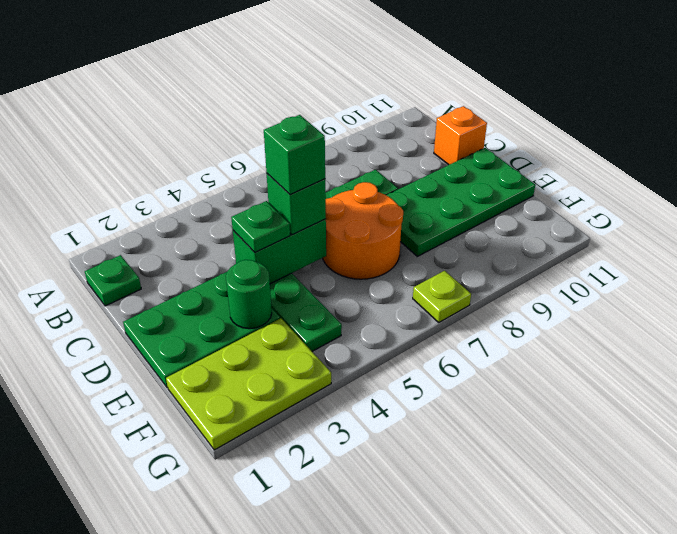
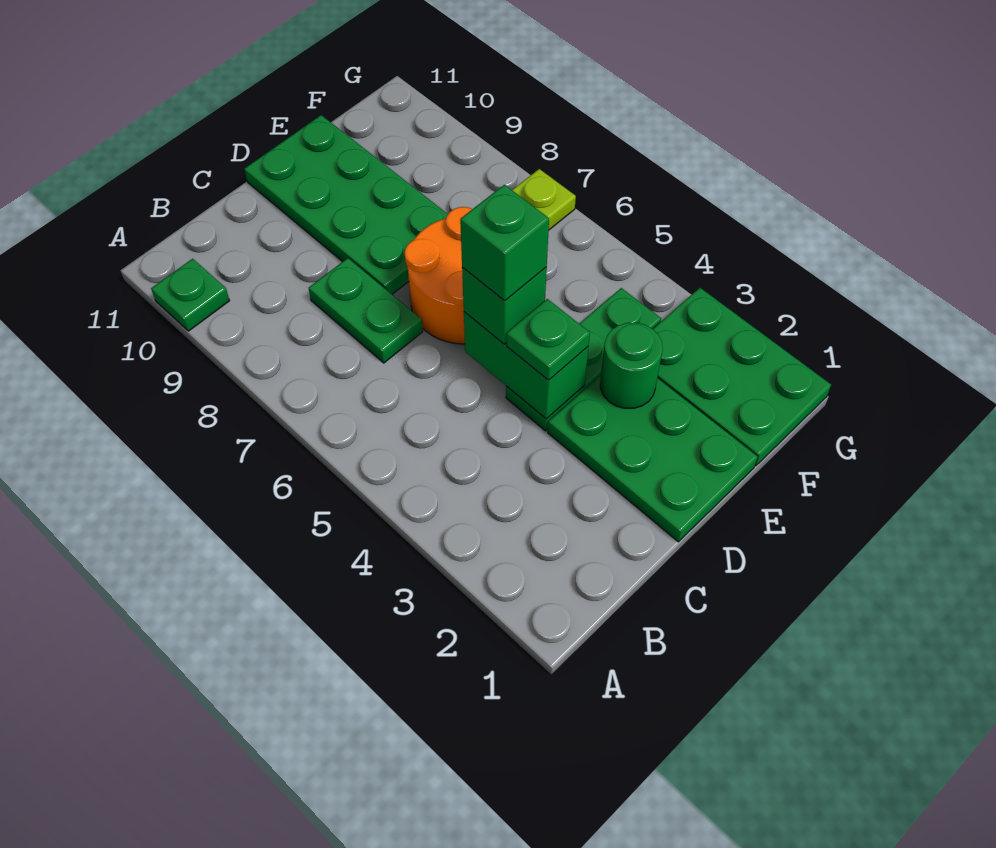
green plate B1 level 1 -> green plate A10 level 1
orange brick C11 level 1 -> none
lime plate F1:G3 level 1 -> green plate F1:G3 level 1

